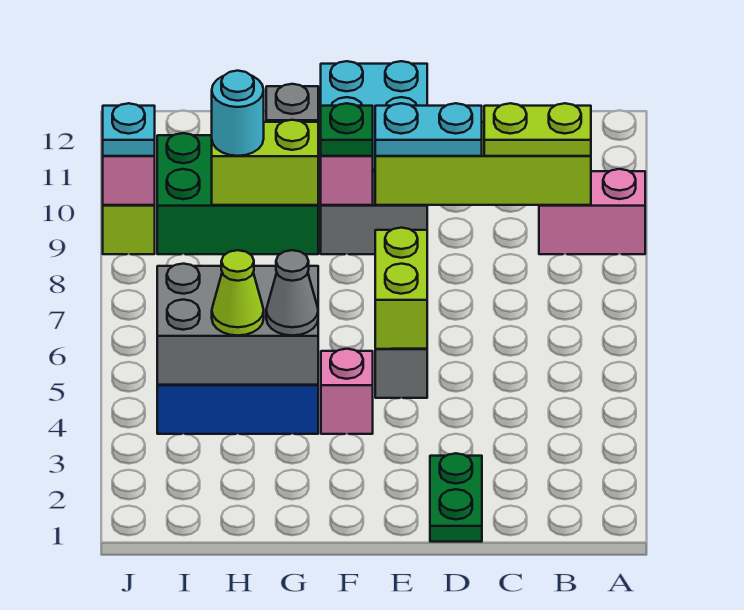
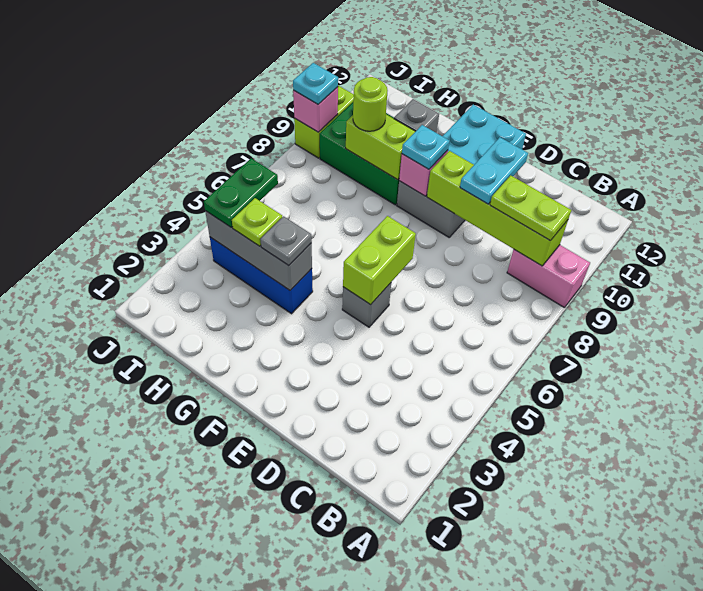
green plate D1:D2 level 1 -> green plate I4:I5 level 3
cyan plate D9:E9 level 3 -> cyan plate D9:D10 level 3
pink brick F4 level 1 -> none
green plate F9 level 3 -> cyan plate F9 level 3
grey brick G4:I5 level 2 -> grey brick G4:I4 level 2
grey cone G4 level 3 -> grey plate G4 level 3
lime cone H4 level 3 -> lime plate H4 level 3
cyan round brick H9 level 3 -> lime round brick H9 level 3

